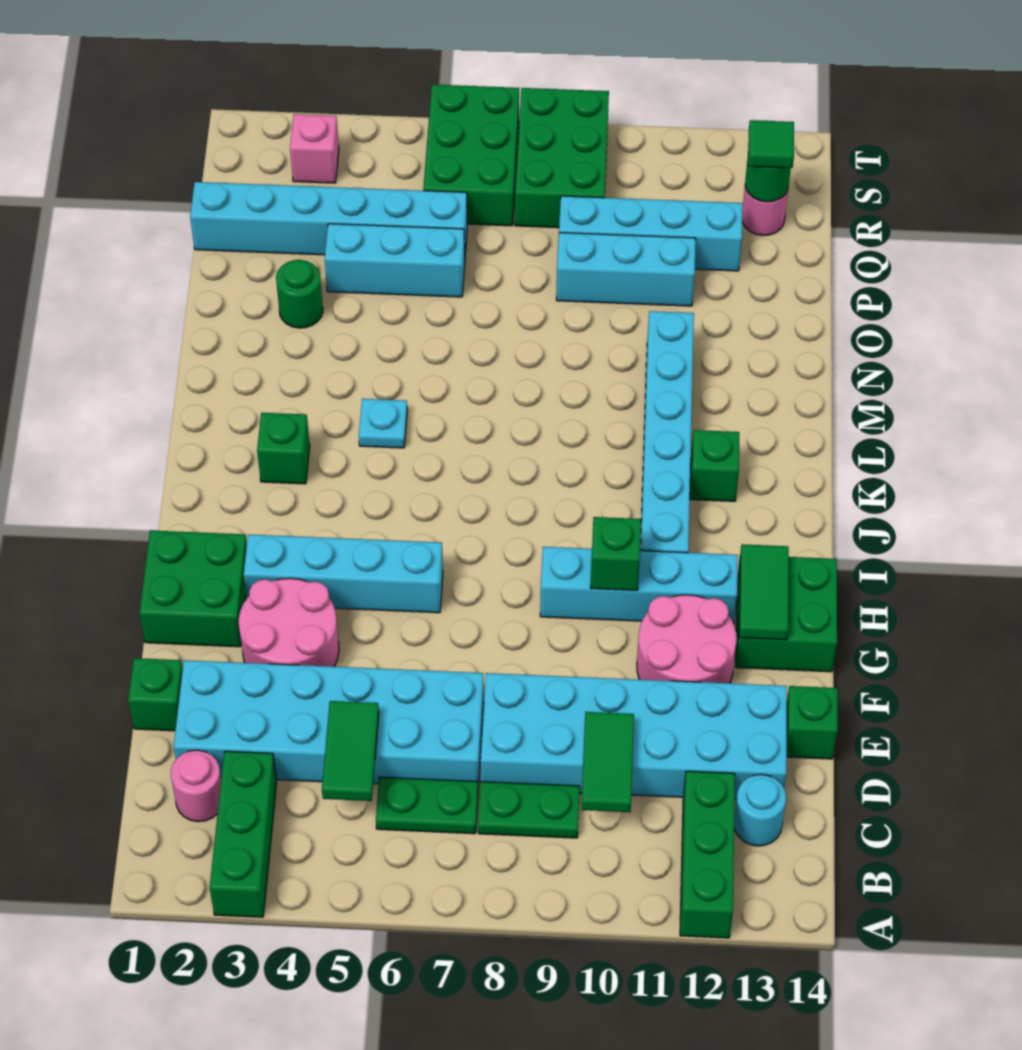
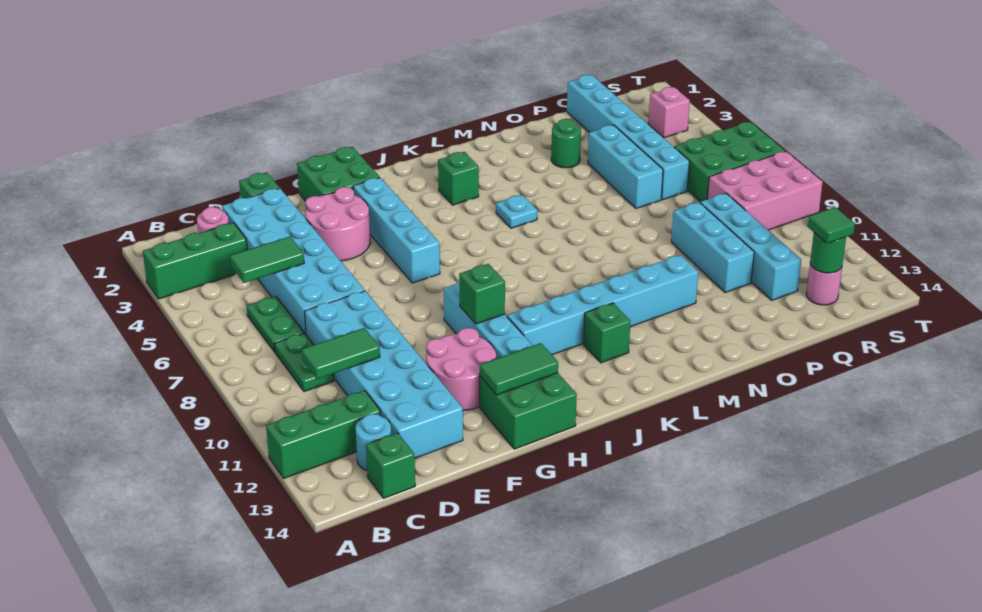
green brick E14 level 1 -> green brick C14 level 1
green brick R8:T9 level 1 -> pink brick R8:T9 level 1

